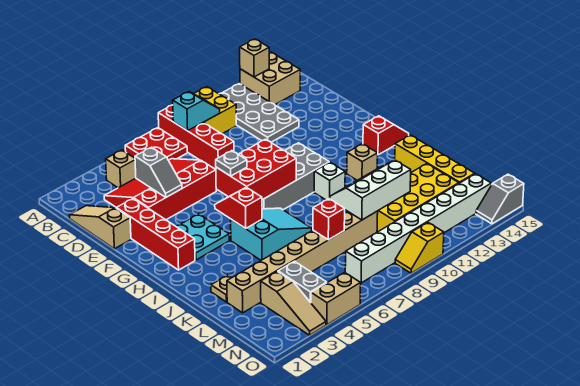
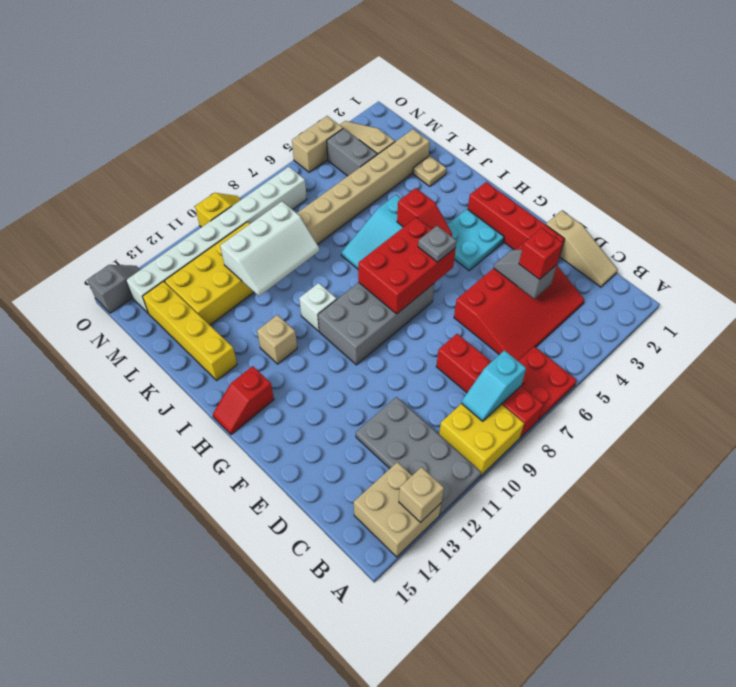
tan brick B4 level 1 -> none
red brick L7 level 2 -> red brick D4 level 3

